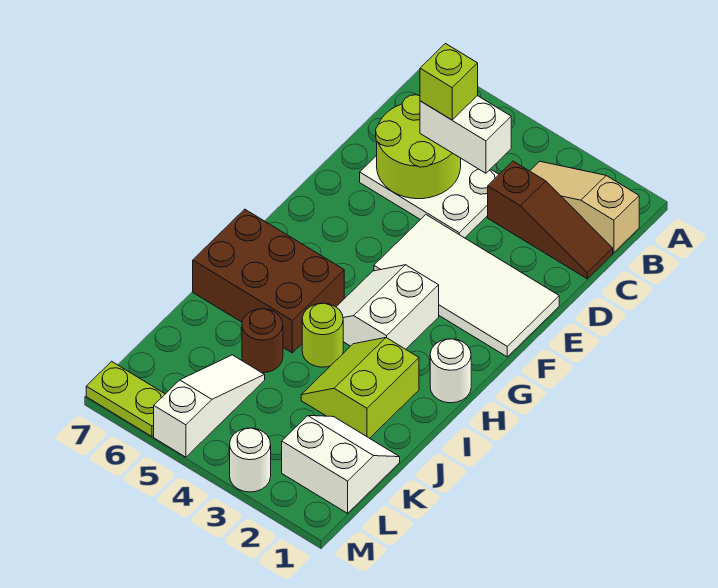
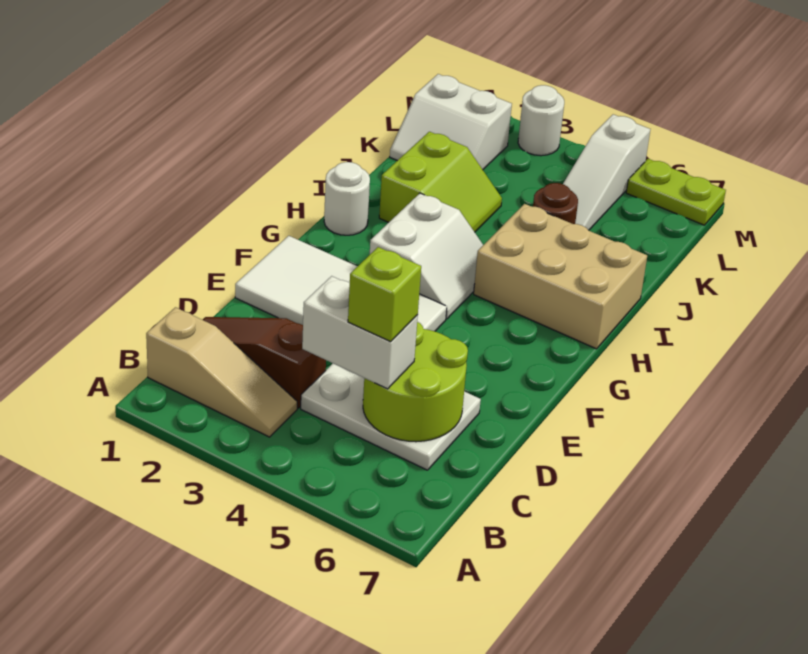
brown brick H5:I7 level 1 -> tan brick H5:I7 level 1
lime round brick I4 level 1 -> none

